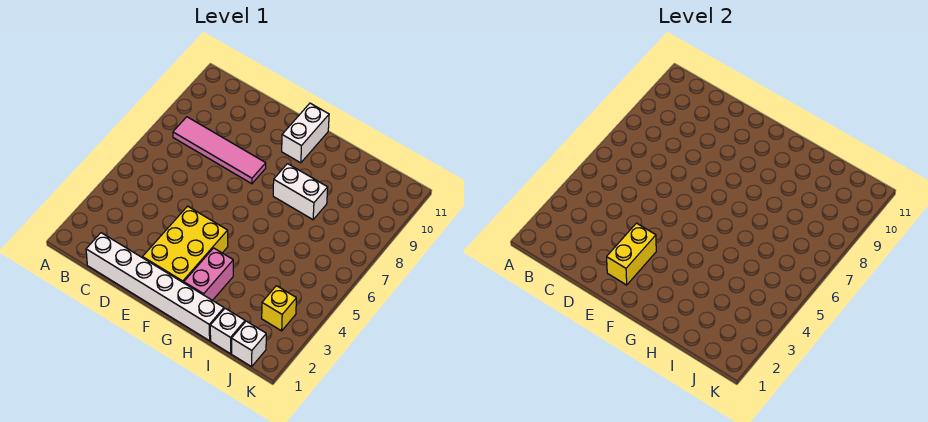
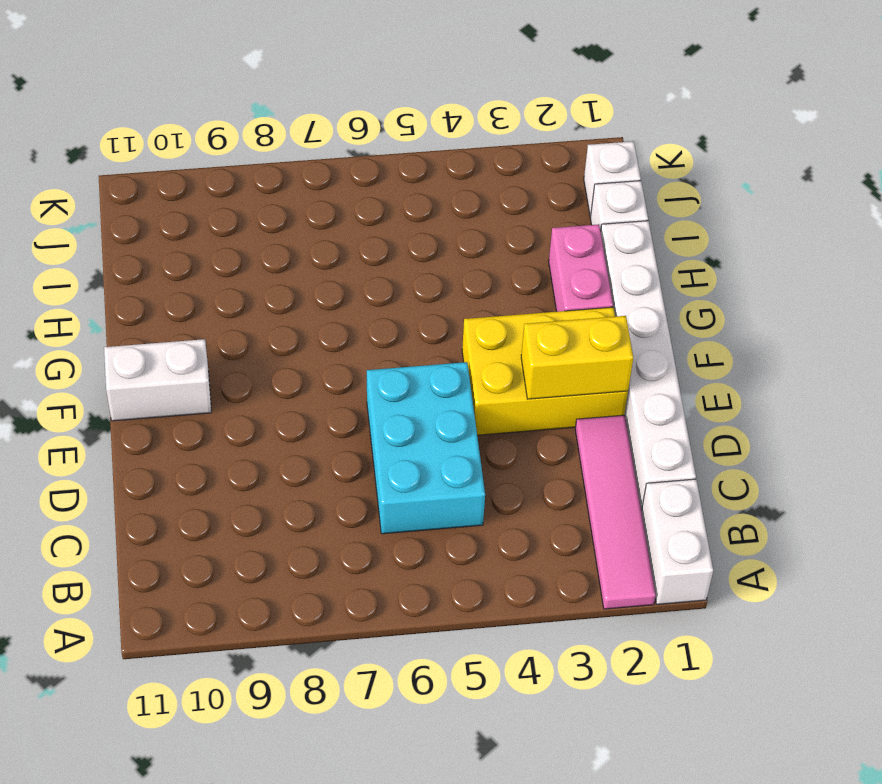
pink tile B8:E8 level 1 -> pink tile A2:D2 level 1
none -> cyan brick C5:E6 level 1
pink brick G2:G3 level 1 -> pink brick G2:H2 level 1
white brick G8:H8 level 1 -> white brick A1:B1 level 1
yellow brick J3 level 1 -> none

